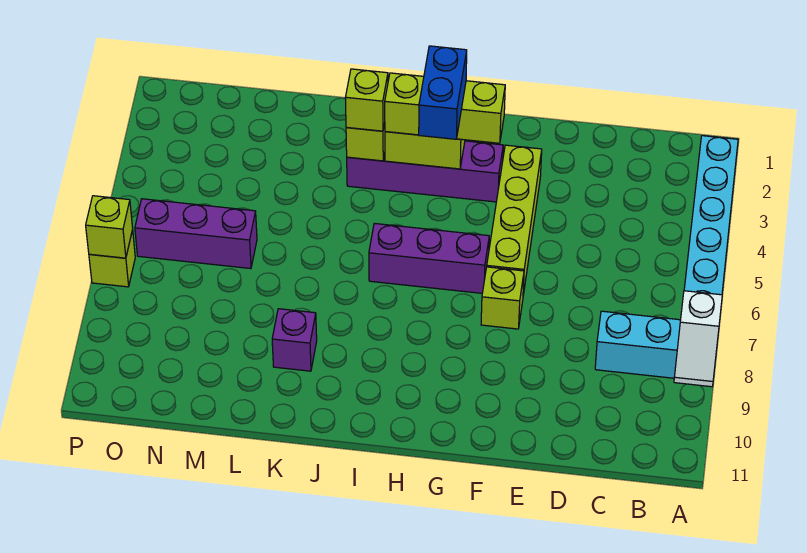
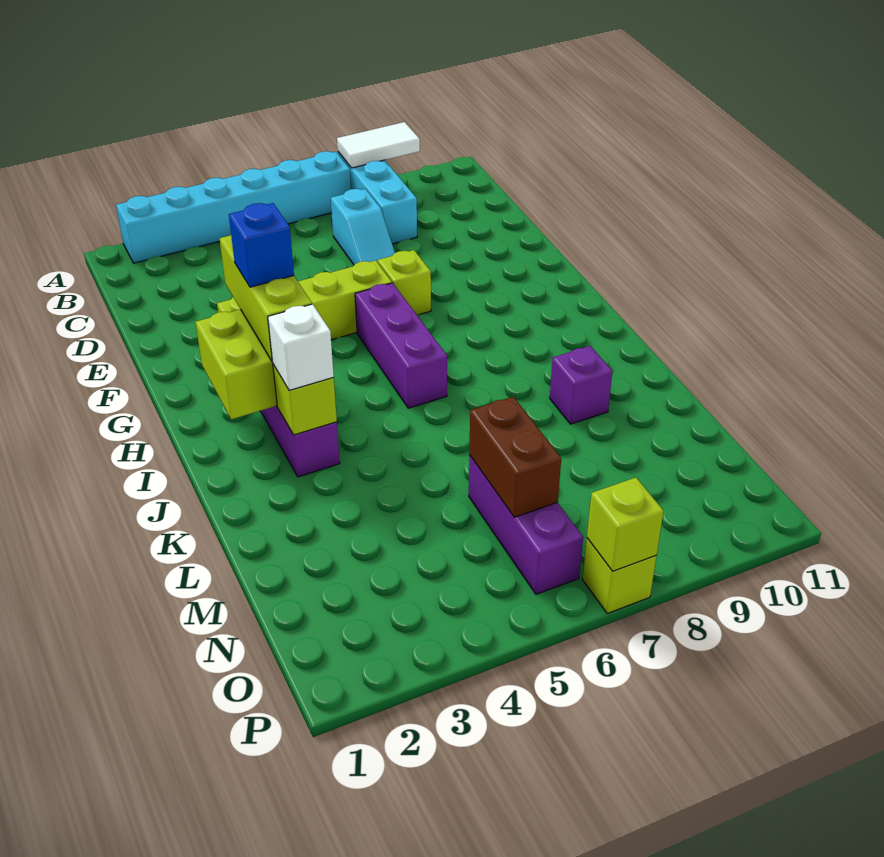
white slope A8:A9 level 2 top 8 -> white tile A8:A9 level 2
none -> cyan slope C7:D7 level 1 top C
blue brick H3:H4 level 4 -> blue brick H3 level 4
lime brick J3 level 3 -> white brick J3 level 3
none -> brown brick M6:N6 level 2

